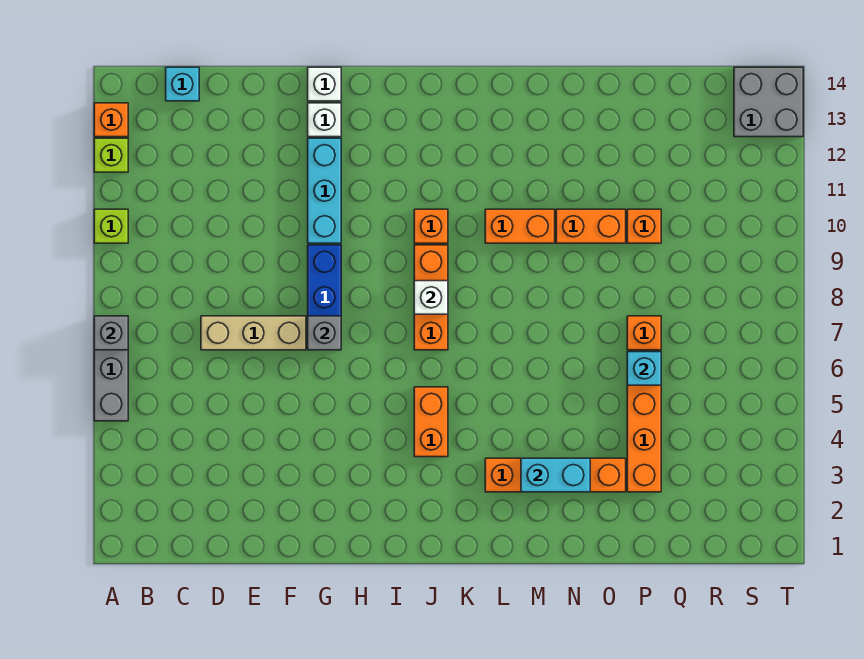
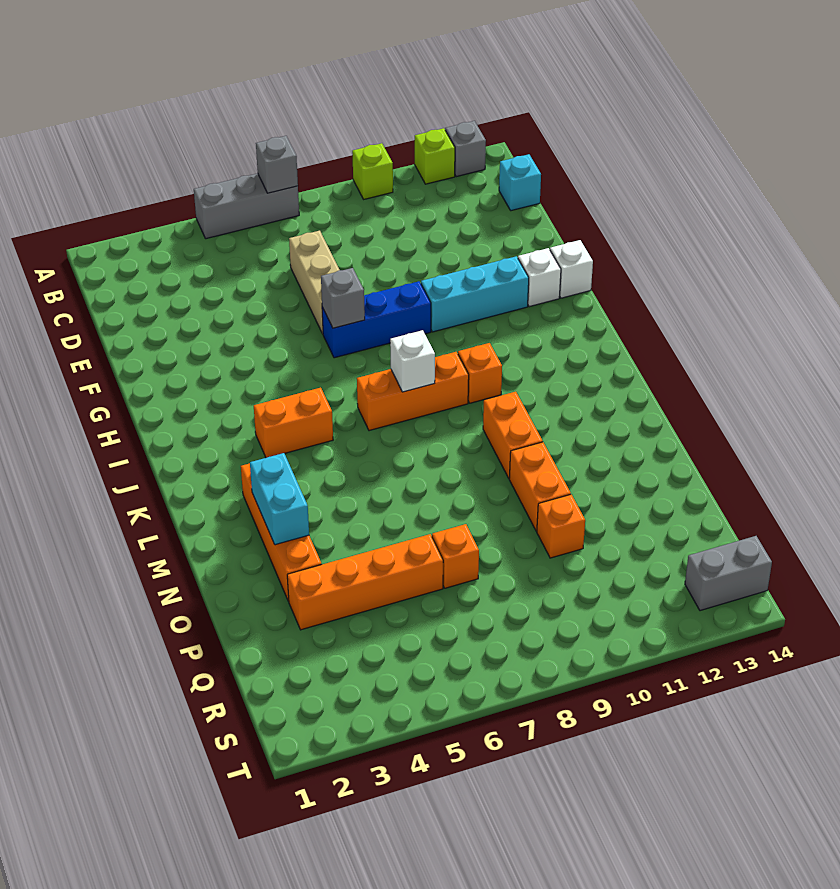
orange brick A13 level 1 -> grey brick A13 level 1
cyan brick P6 level 2 -> none
grey brick S13:T14 level 1 -> grey brick S13:S14 level 1

